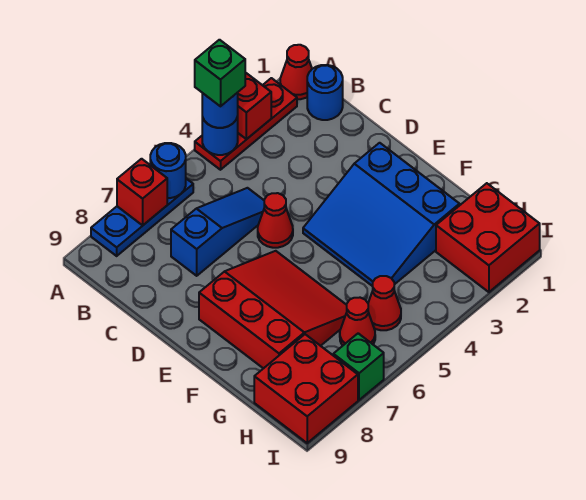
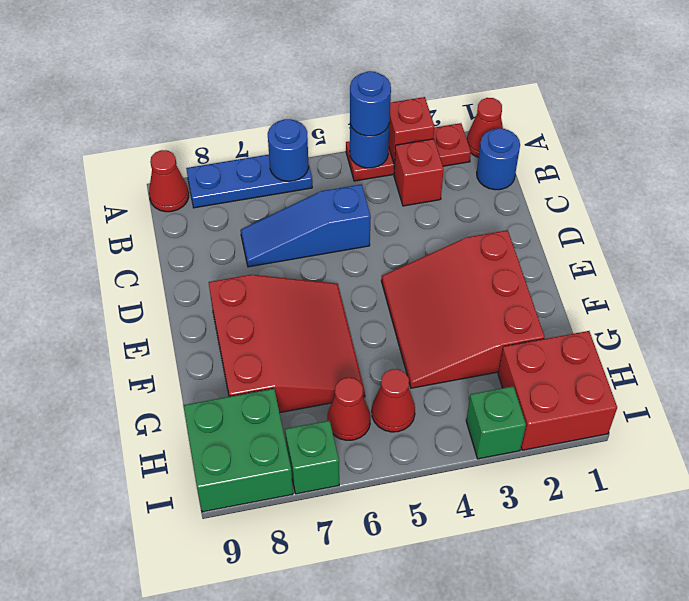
green brick A4 level 4 -> green brick I3 level 1
red brick A7 level 2 -> red brick B3 level 1
blue slope C5:C7 level 1 top 7 -> blue slope C5:C7 level 1 top 5
red cone D5 level 1 -> red cone A9 level 1
blue slope E2:G4 level 1 top 2 -> red slope E2:G4 level 1 top 2
red brick H8:I9 level 1 -> green brick H8:I9 level 1

